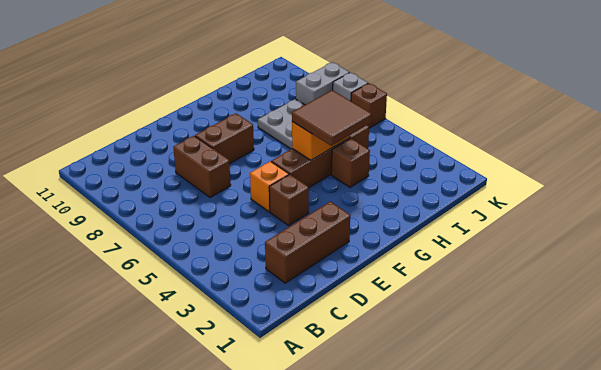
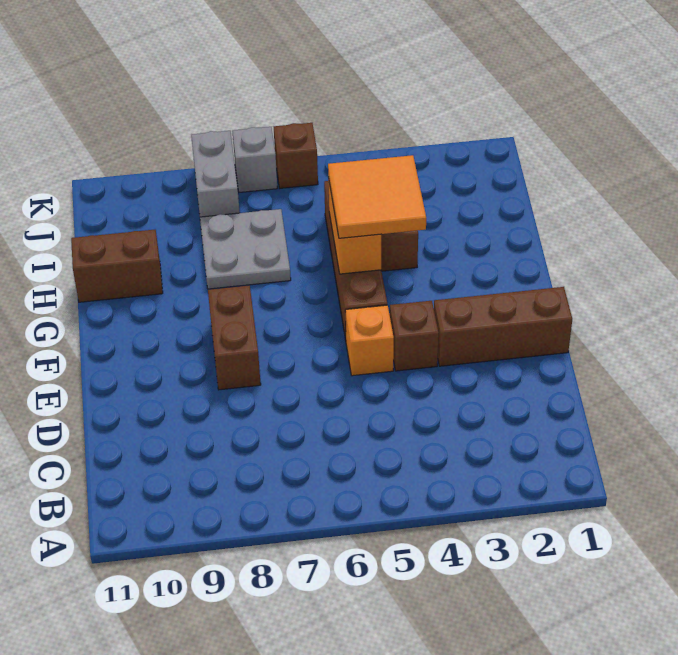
brown brick C2:E2 level 1 -> brown brick E1:E3 level 1
brown brick D7:D8 level 1 -> brown brick H10:H11 level 1
brown tile G4:H5 level 3 -> orange tile G4:H5 level 3

